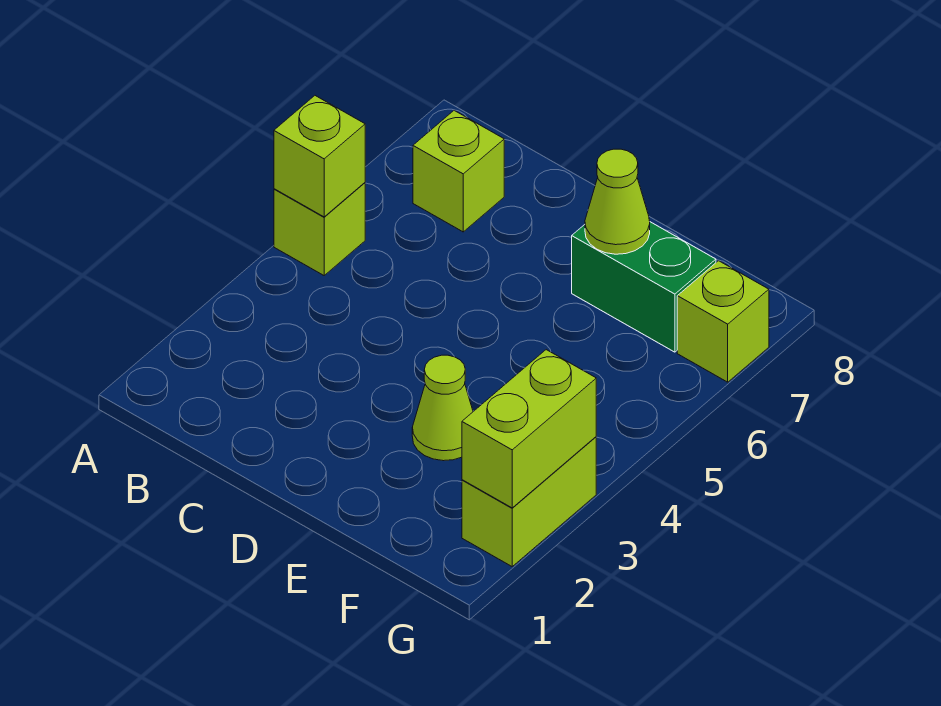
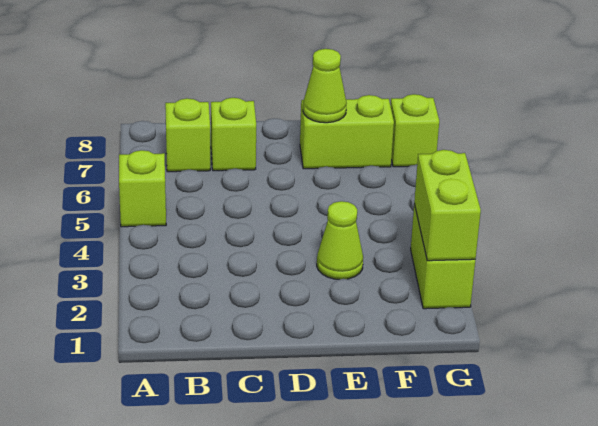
lime brick A5 level 2 -> lime brick C7 level 1
green brick E7:F7 level 1 -> lime brick E7:F7 level 1

